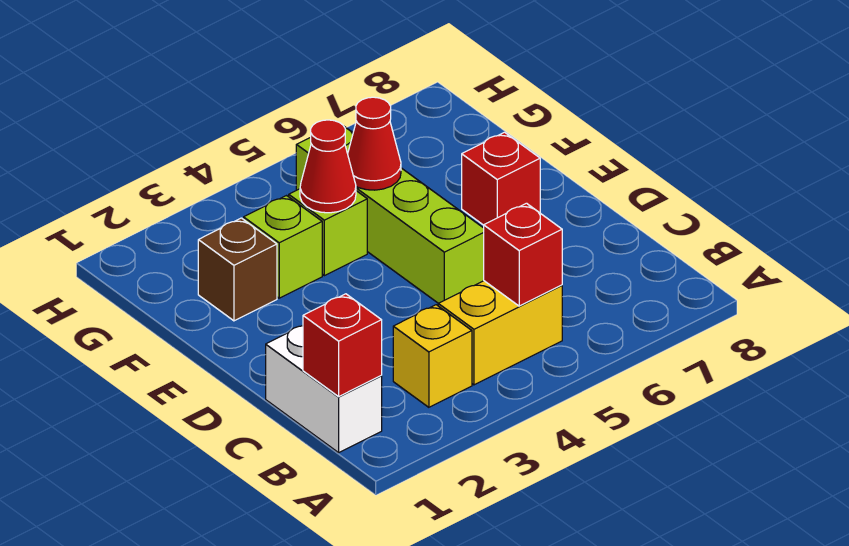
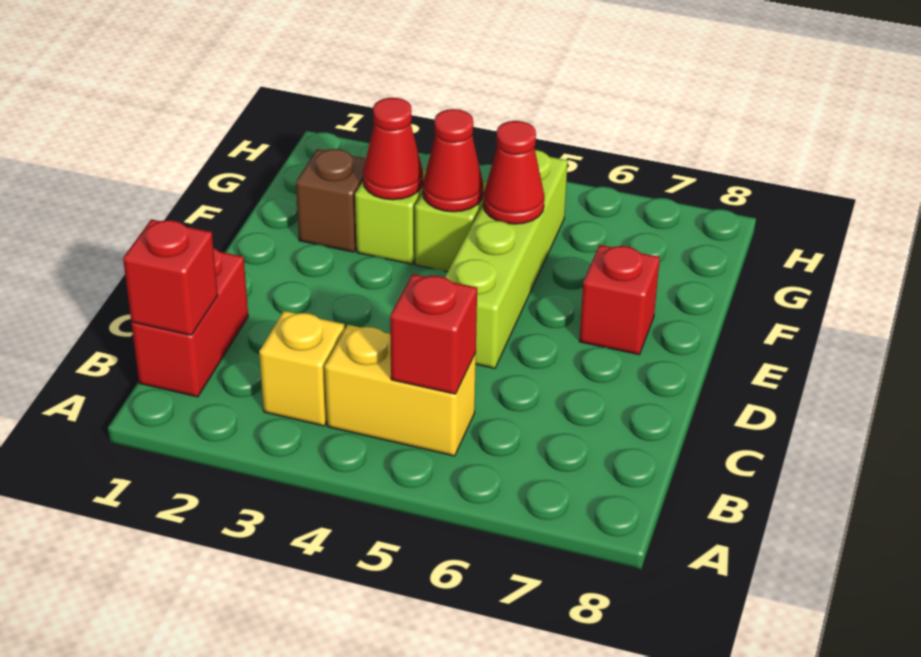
white brick B1:C1 level 1 -> red brick B1:C1 level 1
none -> red cone F3 level 2

